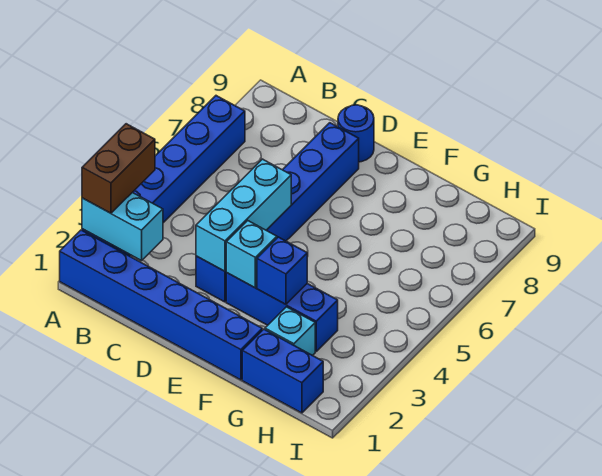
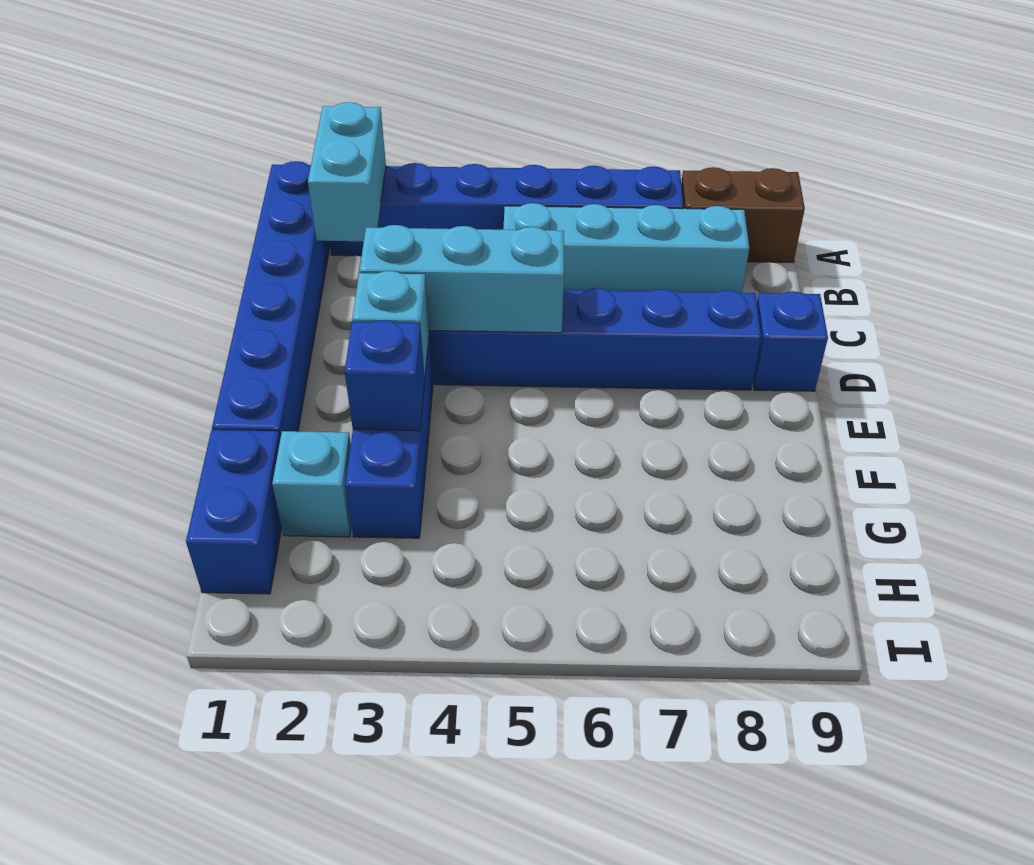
brown brick A2:A3 level 3 -> brown brick A8:A9 level 1
none -> cyan brick B5:B8 level 1
blue round brick D9 level 1 -> blue brick D9 level 1

